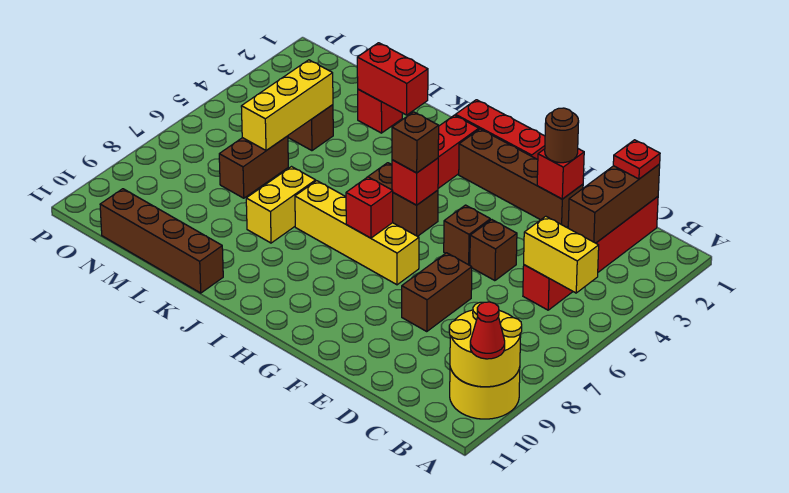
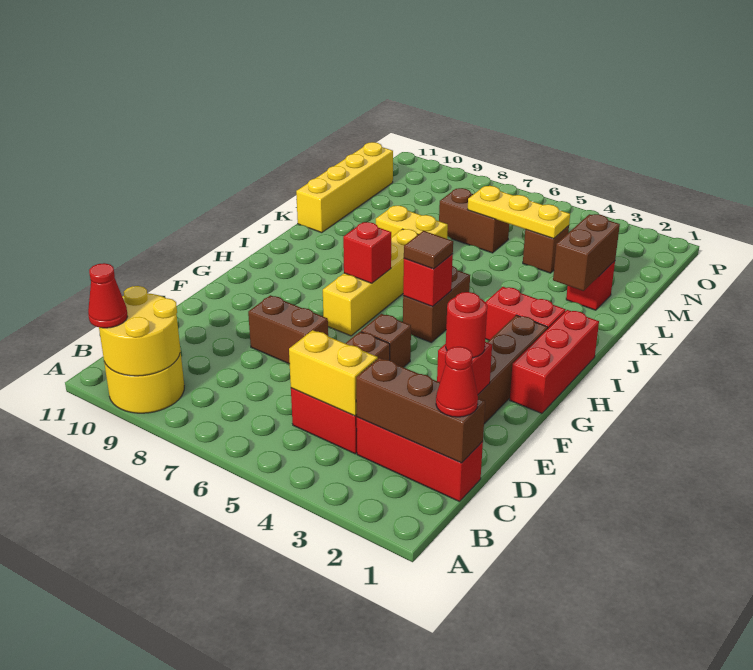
yellow brick B5:C5 level 2 -> yellow brick C4:C5 level 2
red plate C1 level 3 -> red cone C1 level 3
brown round brick E2 level 3 -> red round brick E2 level 3
brown brick H5 level 3 -> brown tile H5 level 3
red brick K2:L2 level 2 -> brown brick K2:L2 level 2
brown brick K11:N11 level 1 -> yellow brick K11:N11 level 1
yellow brick M4:M6 level 2 -> yellow plate M4:M6 level 2

